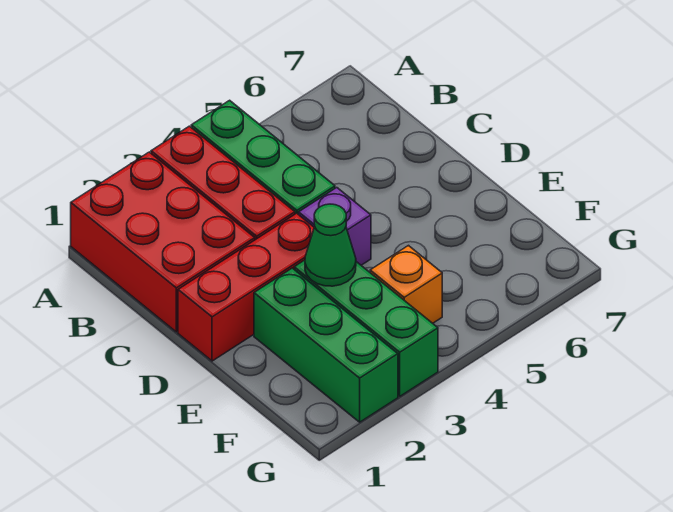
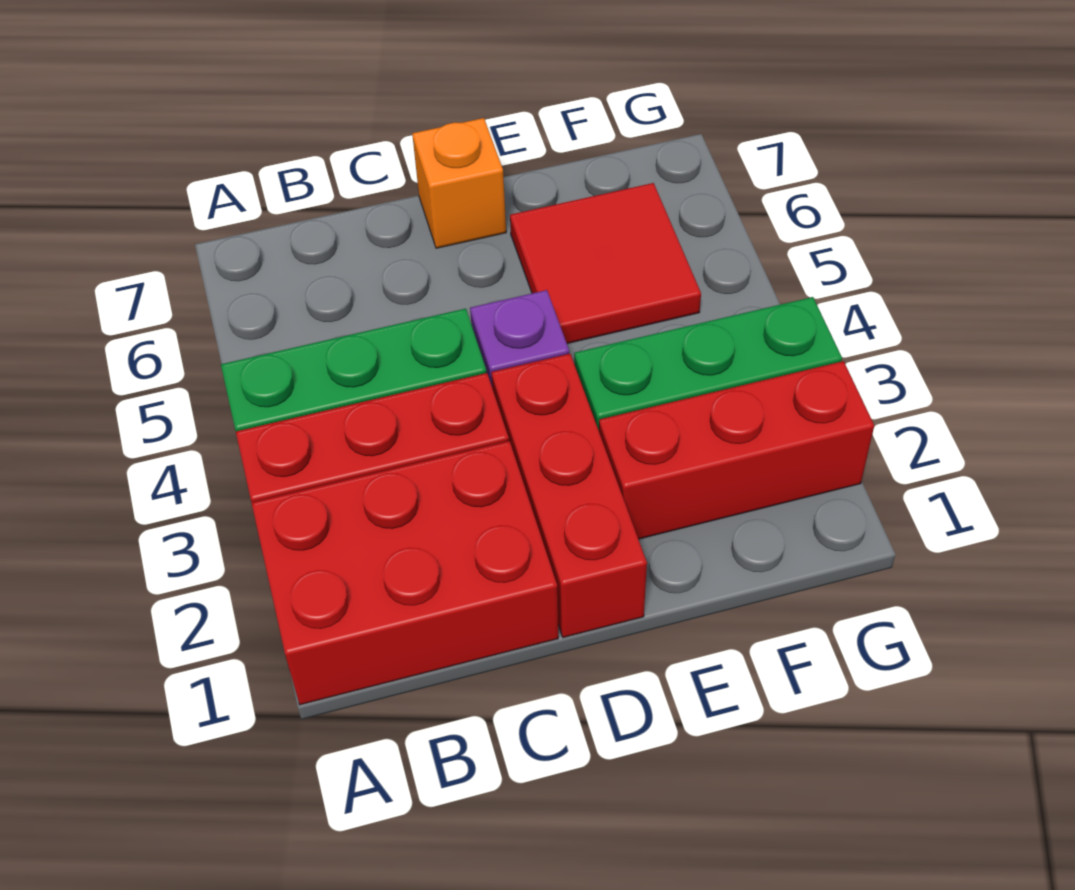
green brick E2:G2 level 1 -> red brick E2:G2 level 1
green cone E3 level 2 -> none
none -> red tile E5:F6 level 1
orange brick F4 level 1 -> orange brick D7 level 1

